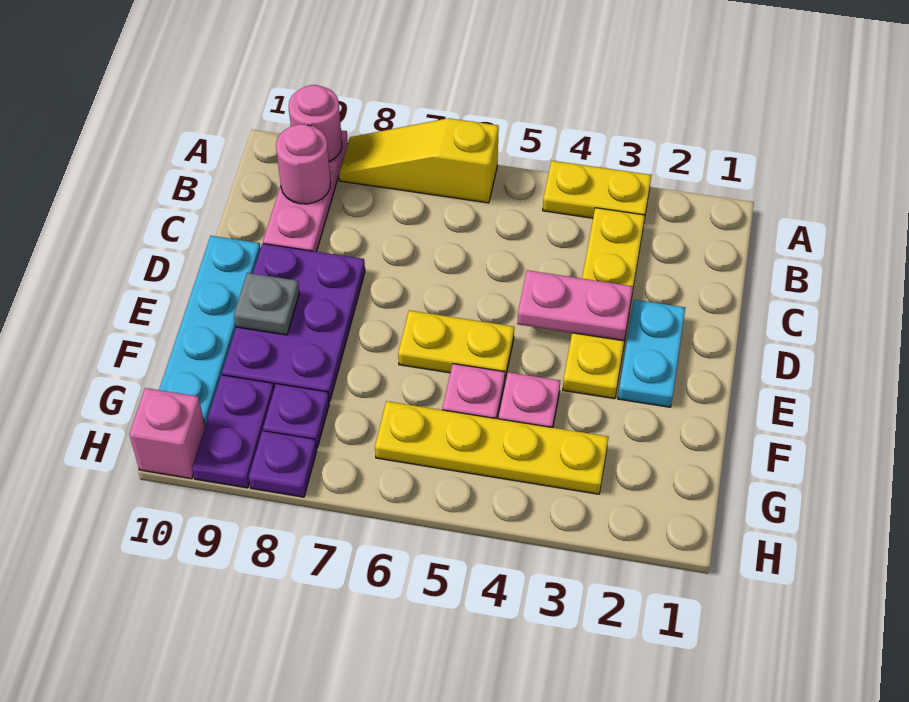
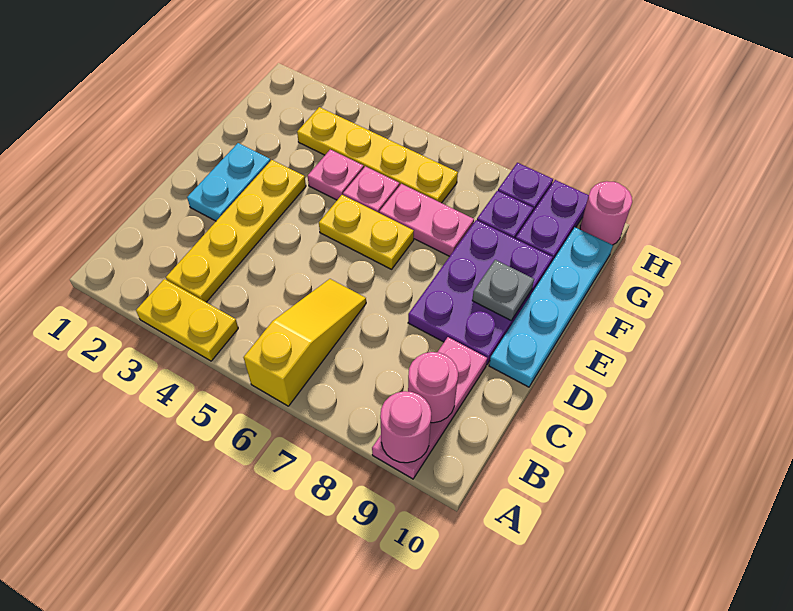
yellow slope A6:A8 level 1 top 6 -> yellow slope A6:C6 level 1 top A
pink plate D3:D4 level 2 -> pink plate F6:F7 level 1
pink brick H10 level 1 -> pink round brick H10 level 1

